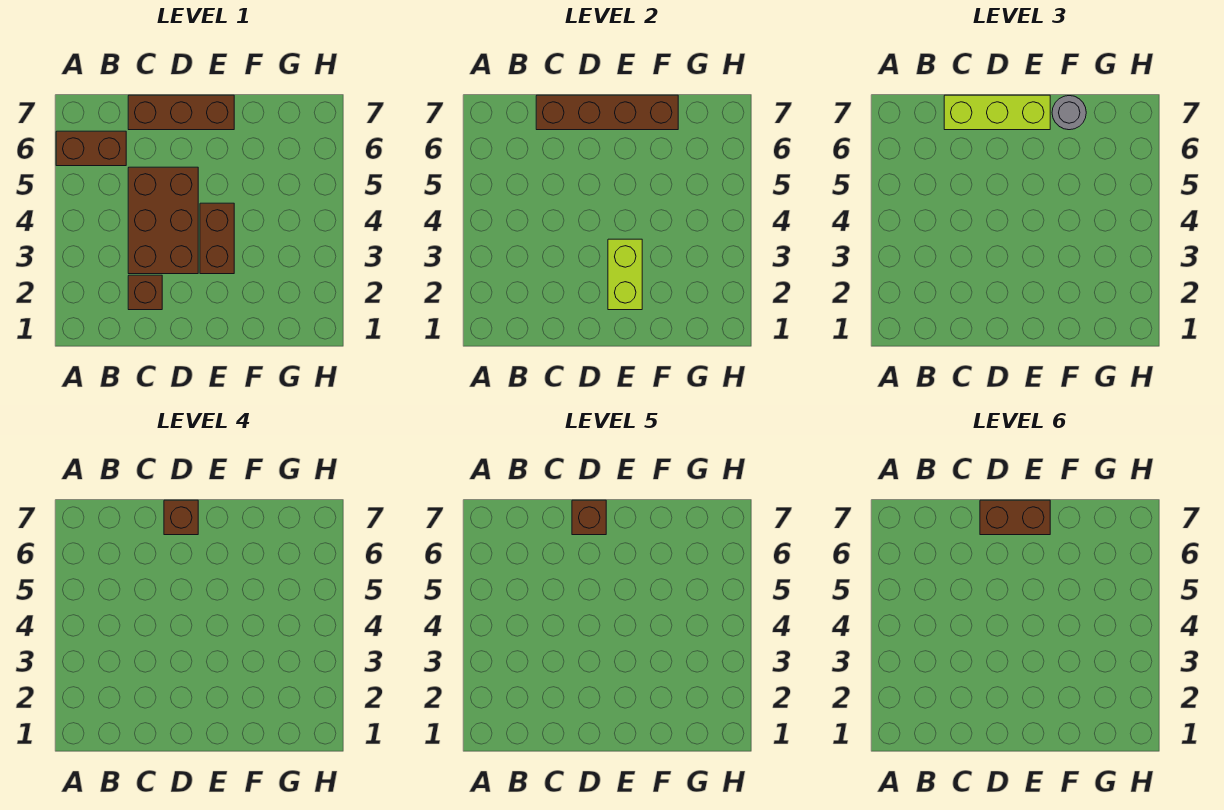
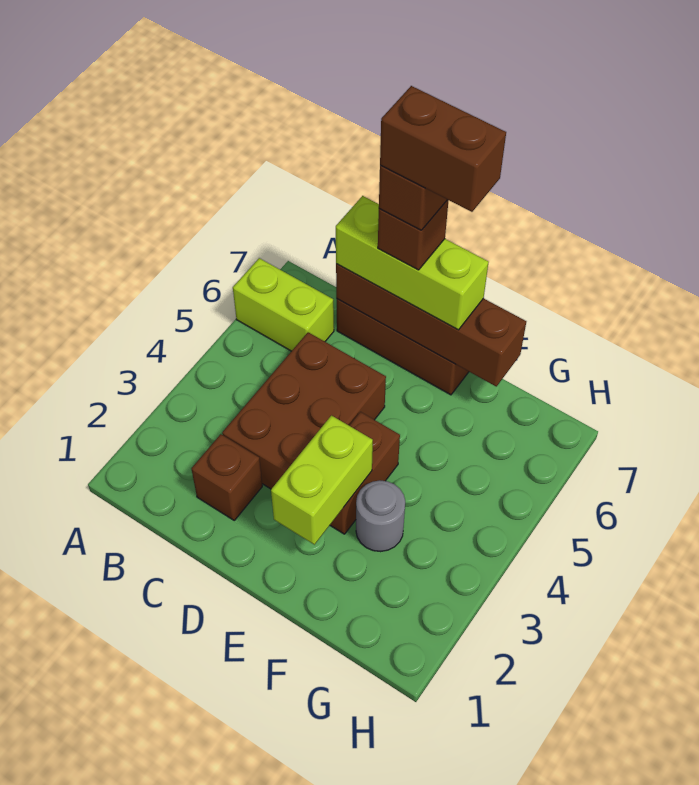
brown brick A6:B6 level 1 -> lime brick A6:B6 level 1
grey round brick F7 level 3 -> grey round brick F3 level 1

